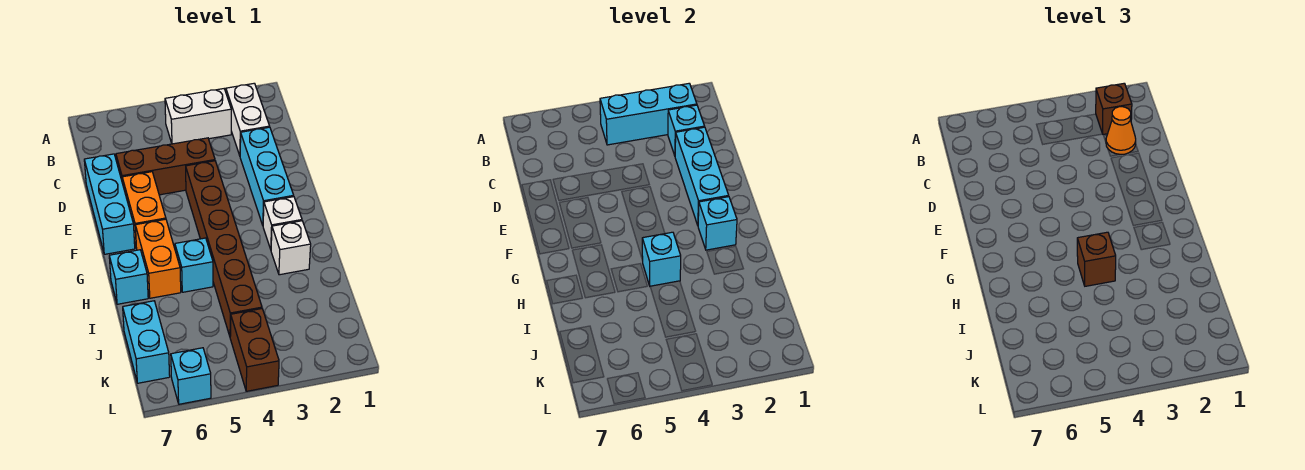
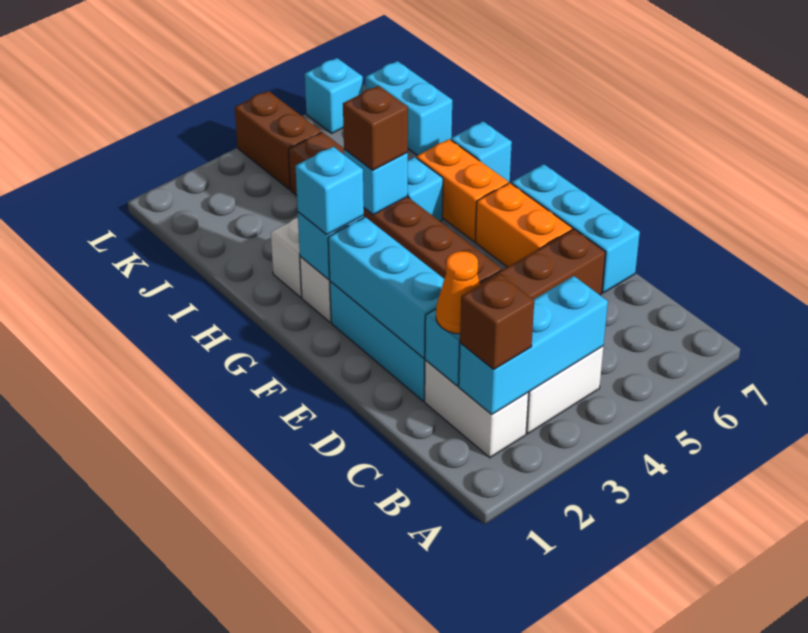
none -> cyan brick G2 level 3

